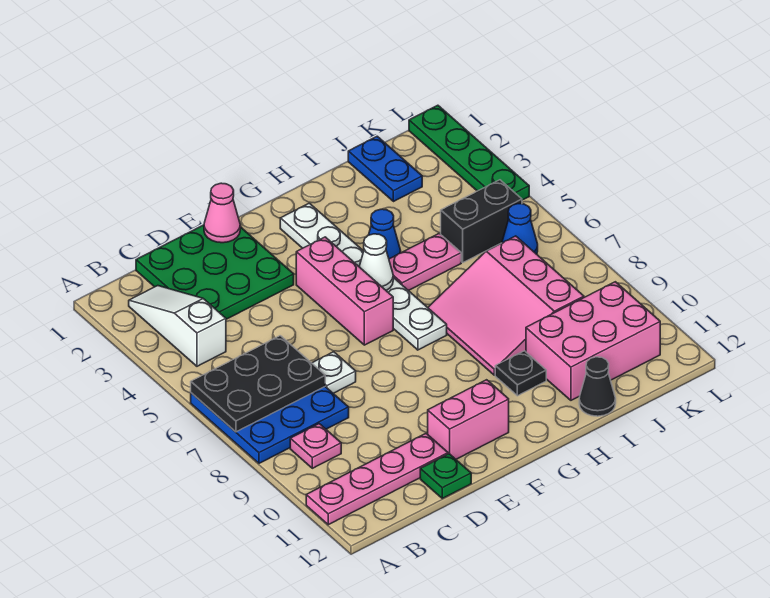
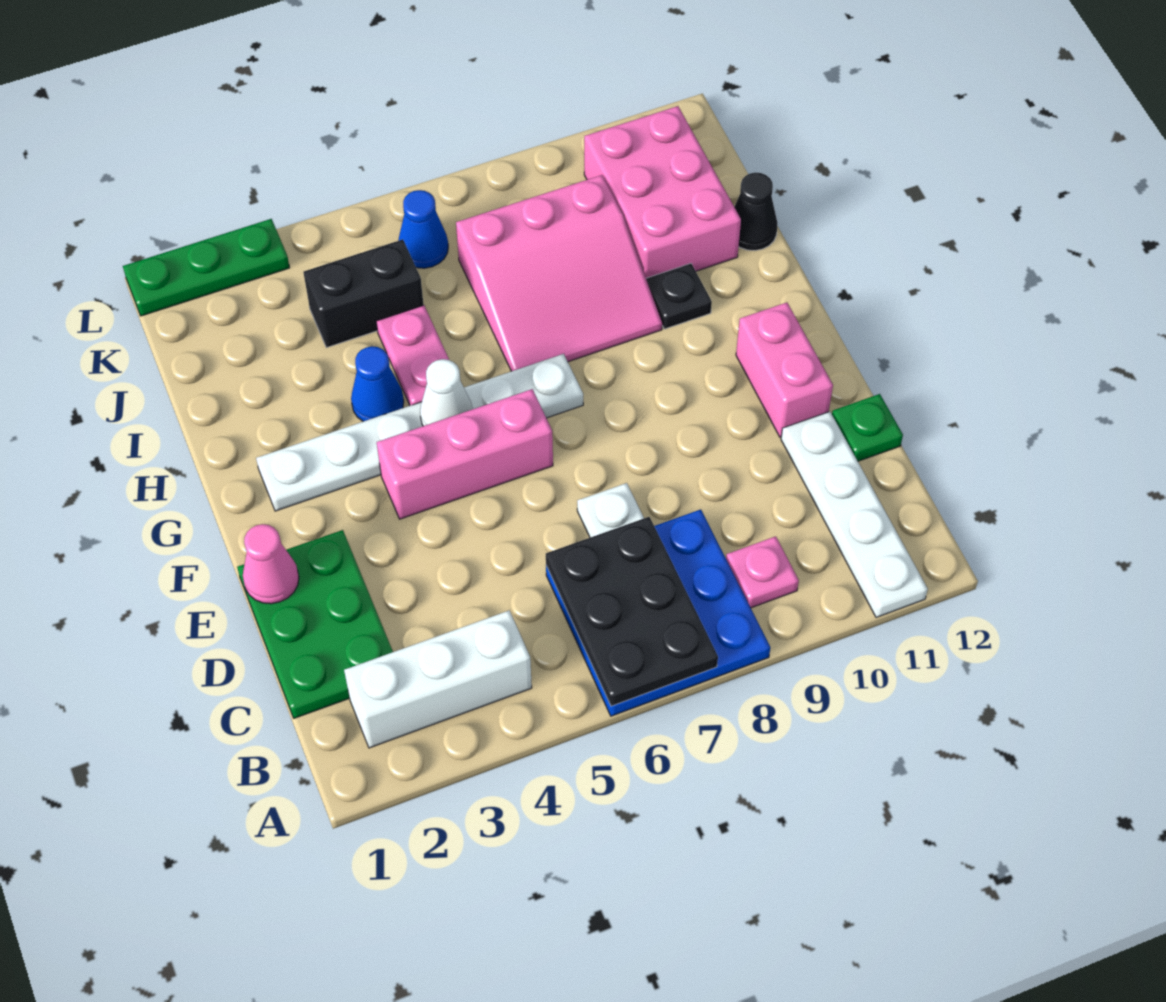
pink plate A11:D11 level 1 -> white plate A11:D11 level 1
white slope B2:B4 level 1 top 4 -> white brick B2:B4 level 1
green plate C1:E3 level 1 -> green plate C1:E2 level 1
blue plate J1:J2 level 1 -> none
black brick J5:K5 level 1 -> black brick J4:J5 level 1
green plate L1:L4 level 1 -> green plate L1:L3 level 1

